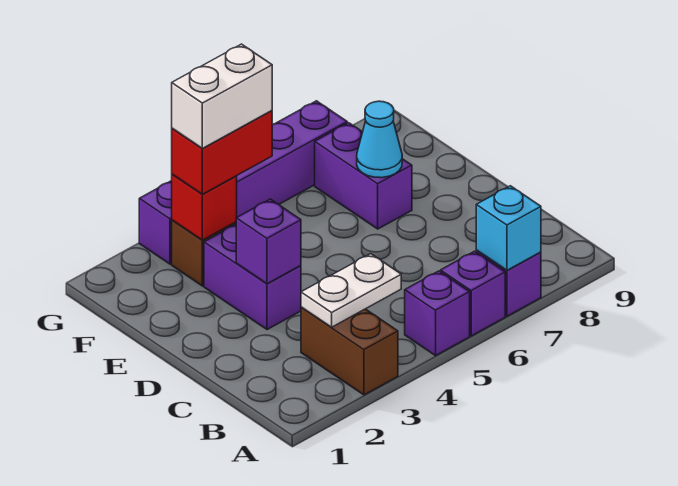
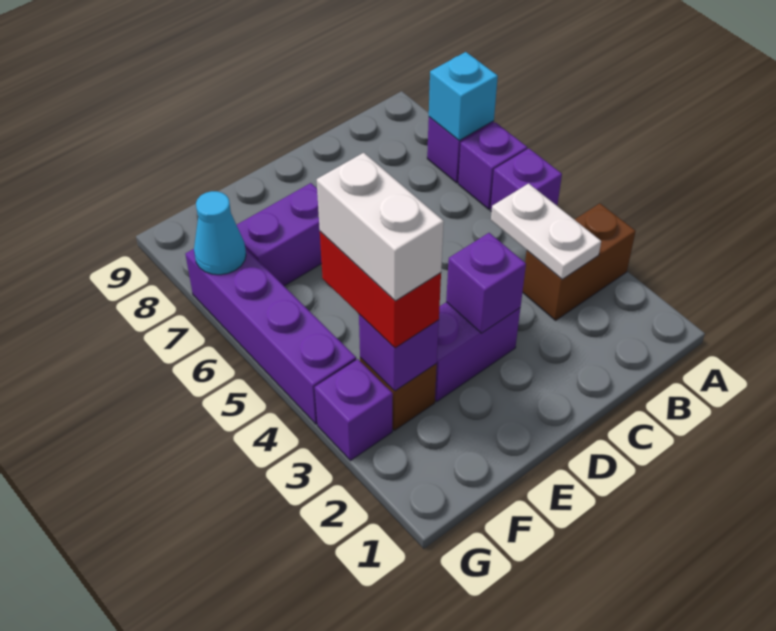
cyan cone E7 level 2 -> cyan cone G7 level 2
red brick F3 level 2 -> purple brick F3 level 2

